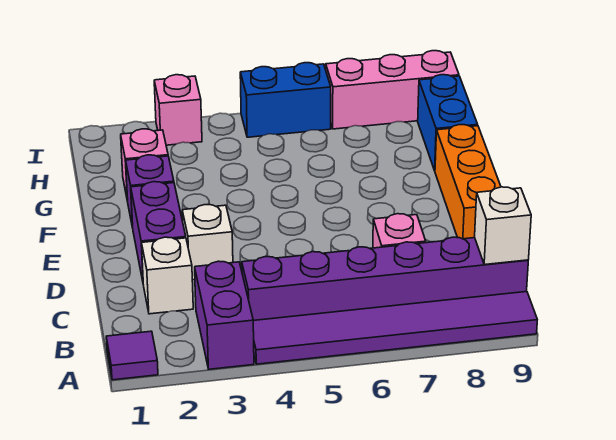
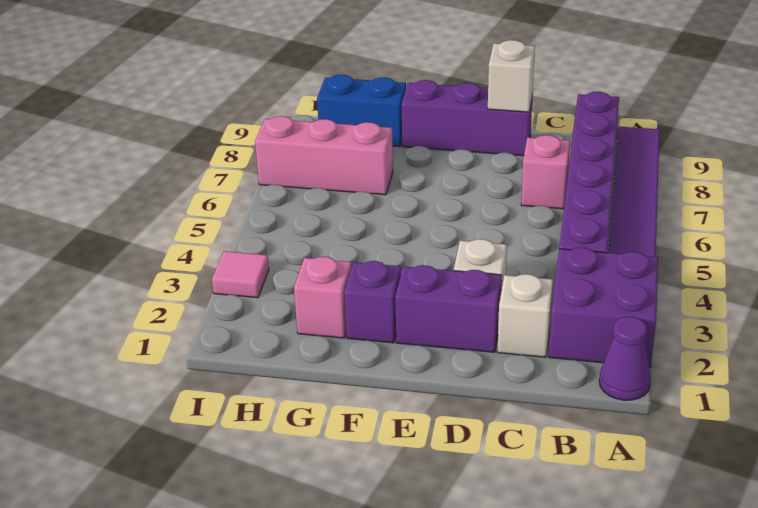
purple tile A1 level 1 -> purple cone A1 level 1
purple brick A3:B3 level 1 -> purple brick A2:B3 level 1
white brick B9 level 2 -> white brick D9 level 2
orange brick D9:F9 level 1 -> purple brick D9:F9 level 1
pink brick I3 level 1 -> pink tile I3 level 1
blue brick I5:I6 level 1 -> none
pink brick I7:I9 level 1 -> pink brick G7:I7 level 1

